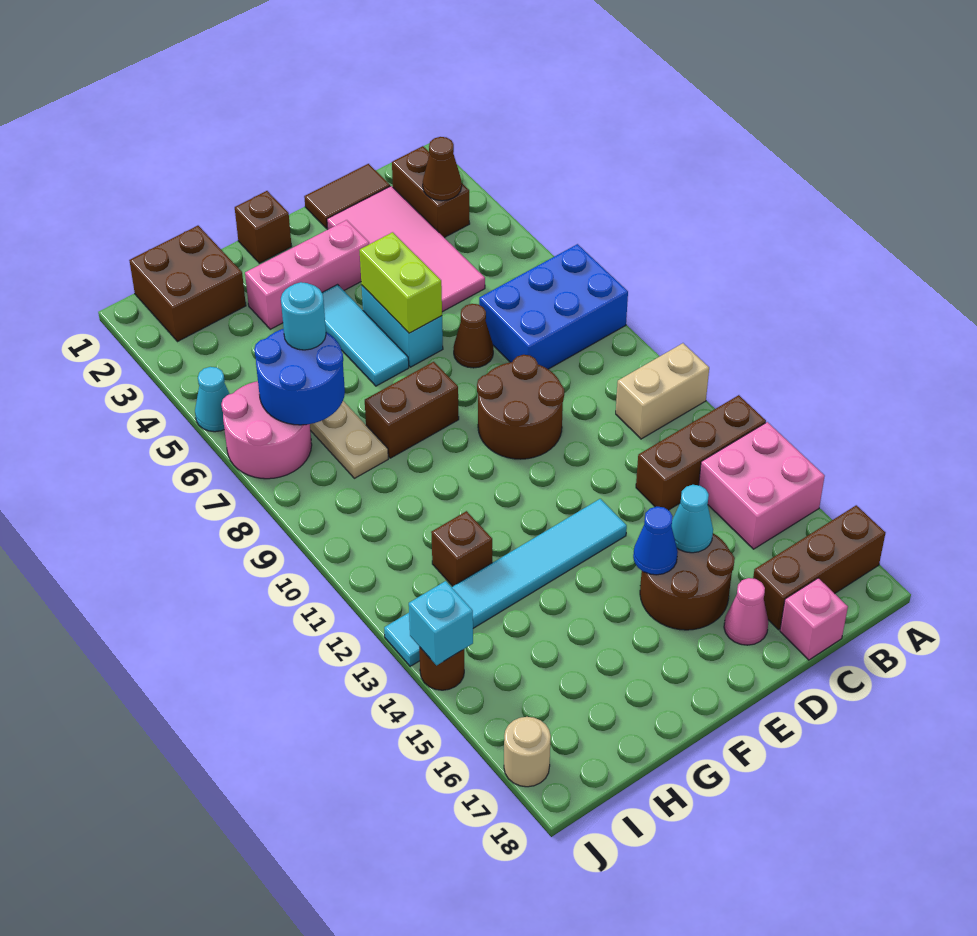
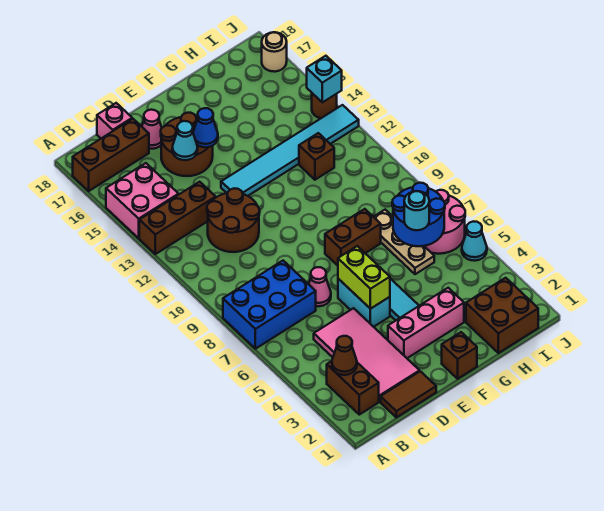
tan brick A11:B11 level 1 -> none
brown cone D7 level 1 -> pink cone D7 level 1
brown round brick D9:E10 level 1 -> brown round brick C11:D12 level 1

